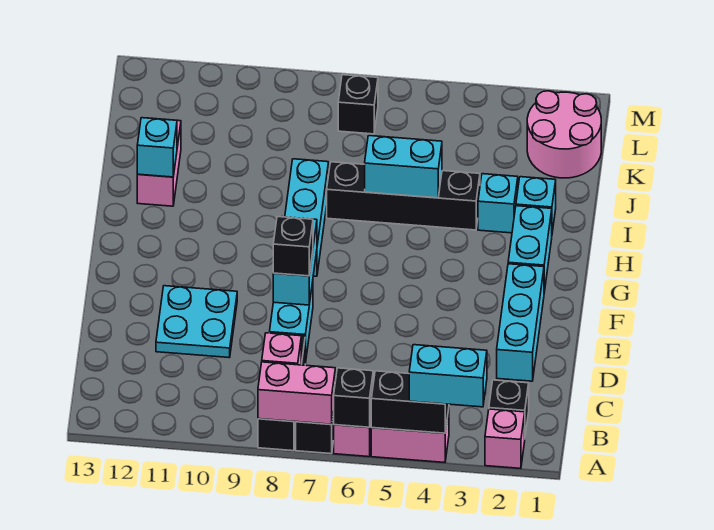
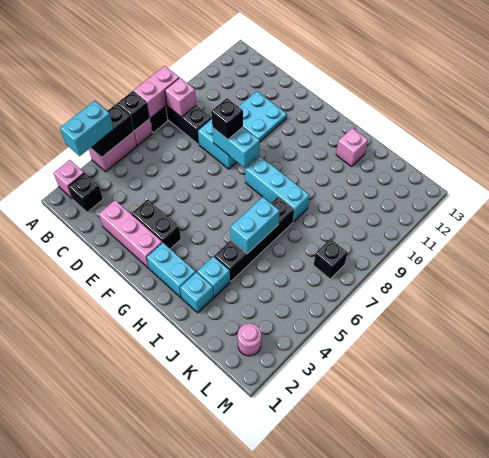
cyan brick D2:F2 level 1 -> pink brick D2:F2 level 1
none -> black brick E3:F3 level 1
pink brick I12:J12 level 1 -> pink brick I12 level 1
cyan brick I12 level 2 -> none
pink round brick K1:L2 level 1 -> pink round brick L2 level 1

